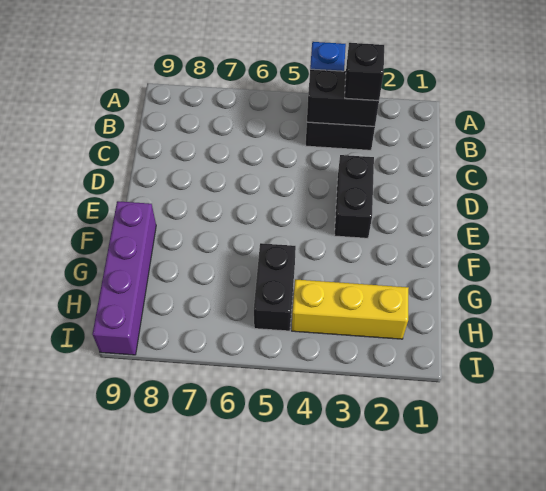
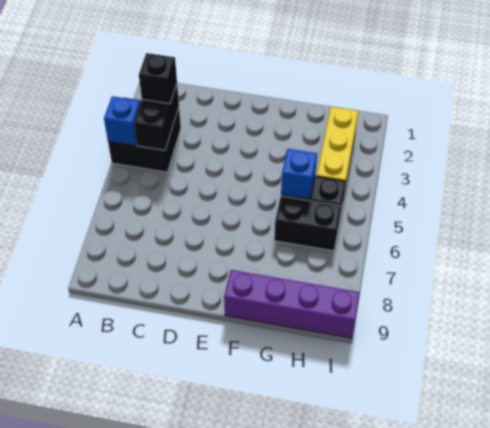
black brick D3:E3 level 1 -> black brick G6:H6 level 1
none -> blue brick G5 level 2

